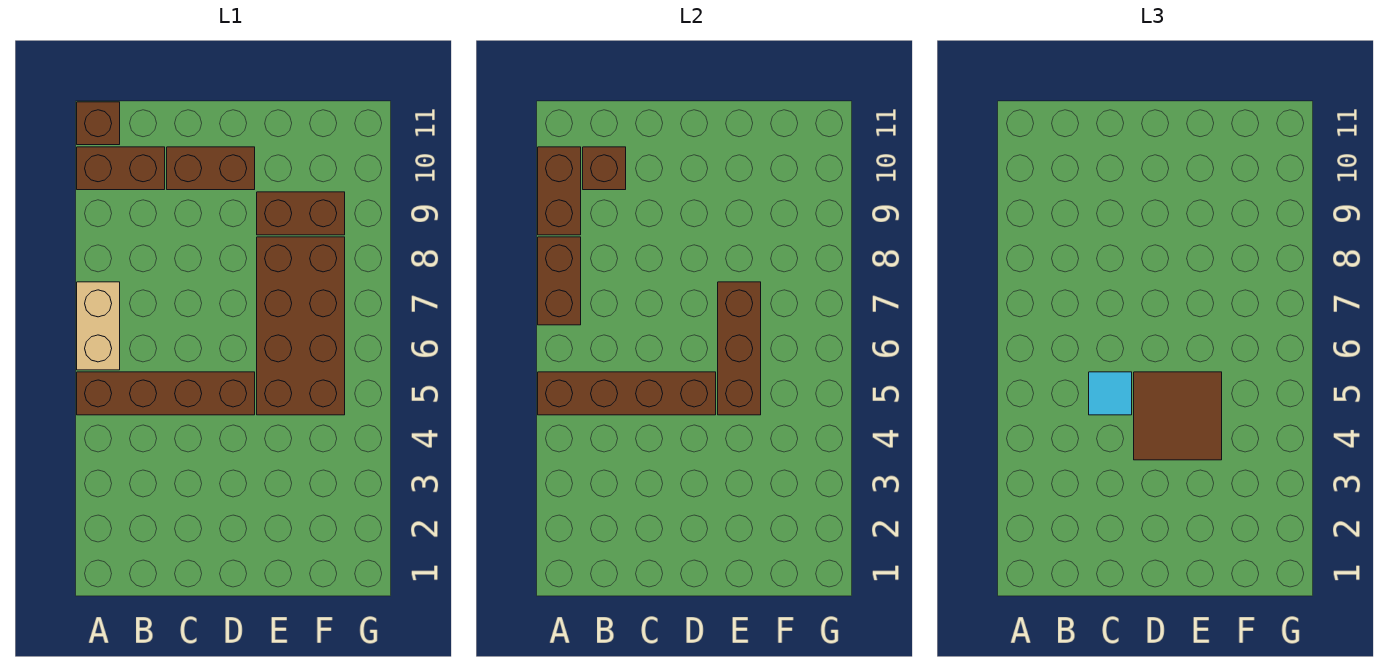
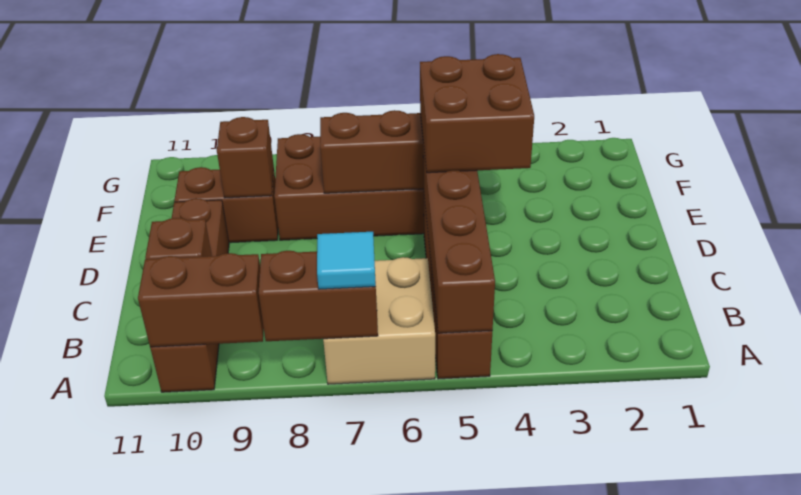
tan brick A6:A7 level 1 -> tan brick A6:B7 level 1
brown brick A11 level 1 -> brown brick E9 level 2
cyan tile C5 level 3 -> cyan tile A7 level 3
brown tile D4:E5 level 3 -> brown brick D4:E5 level 3
brown brick E9:F9 level 1 -> brown brick E9:E10 level 1

